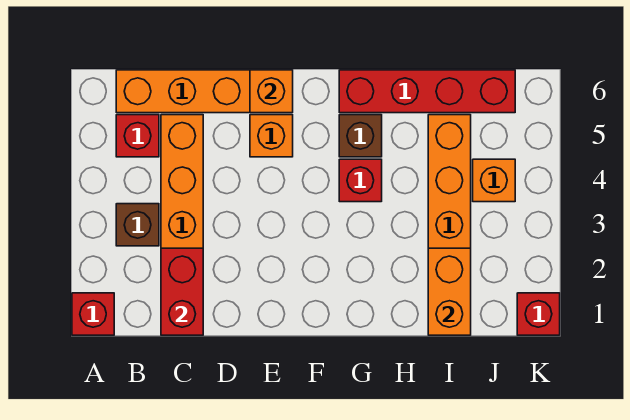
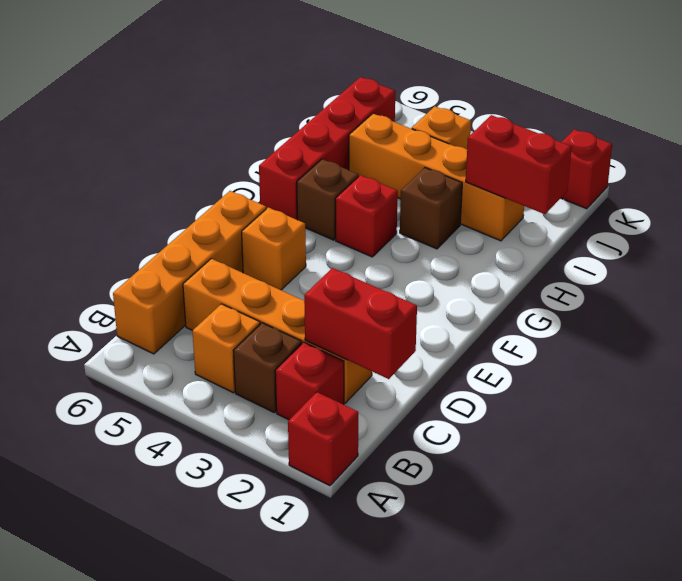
red brick B5 level 1 -> red brick B2 level 1
orange brick E6 level 2 -> orange brick B4 level 1
none -> brown brick H3 level 1
orange brick I1:I2 level 2 -> red brick I1:I2 level 2

